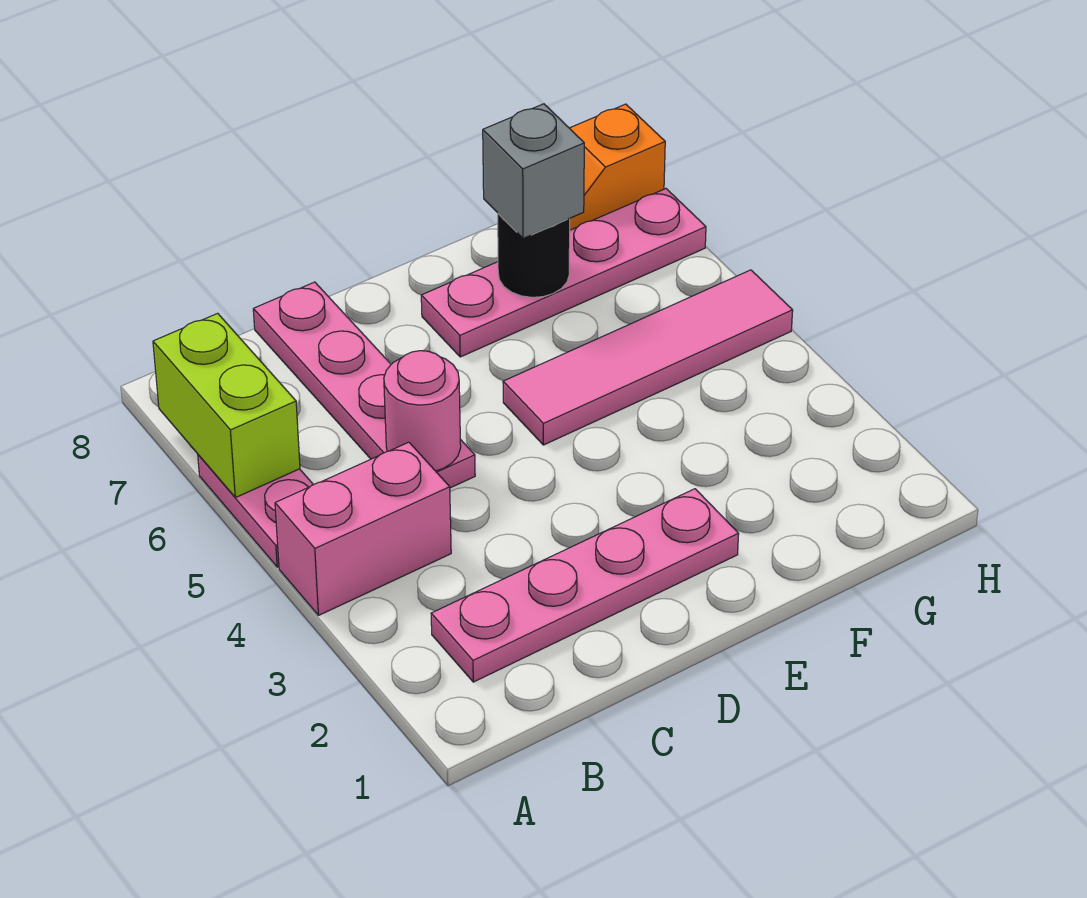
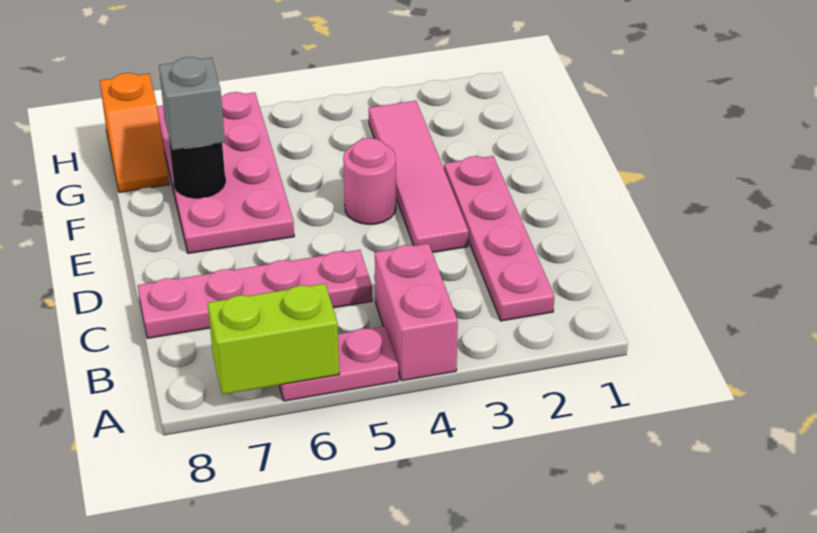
pink round brick C5 level 2 -> pink round brick E4 level 1
pink tile E5:H5 level 1 -> pink tile D3:G3 level 1
pink plate E7:H7 level 1 -> pink plate E6:H7 level 1

